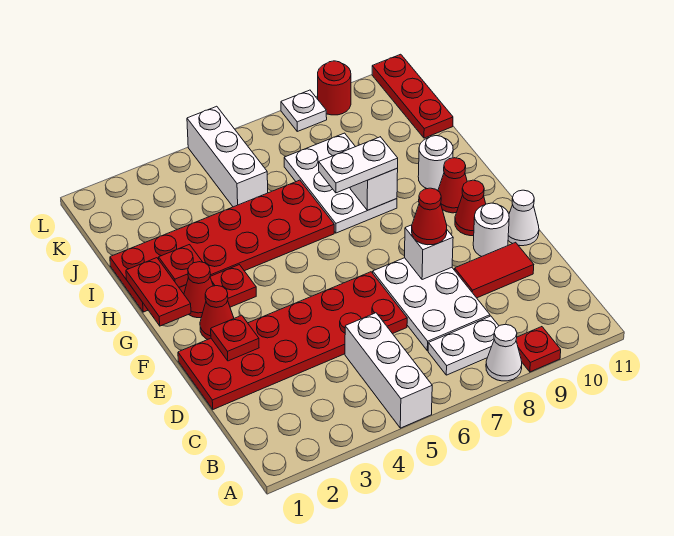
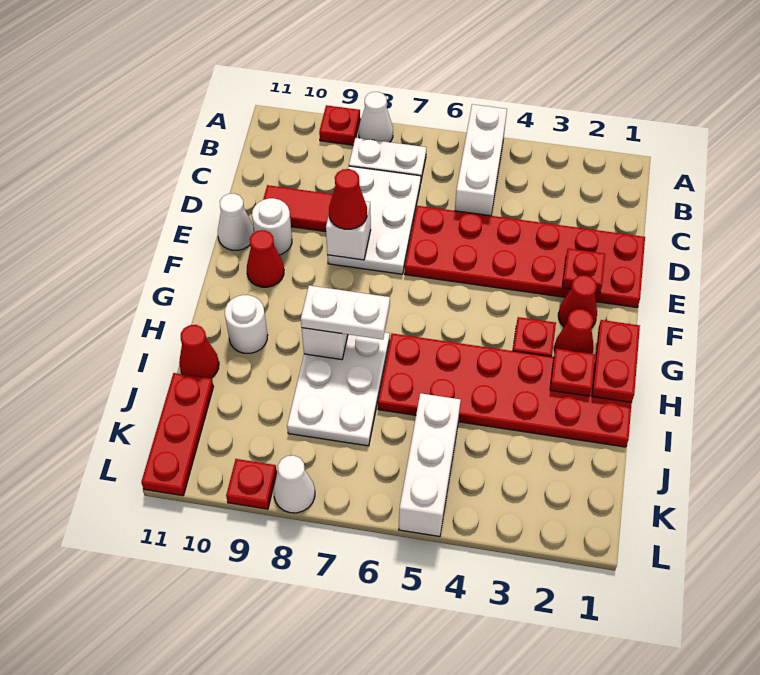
red cone G10 level 1 -> red cone I11 level 1
white plate L8 level 1 -> white cone L8 level 1
red round brick L9 level 1 -> red plate L9 level 1

